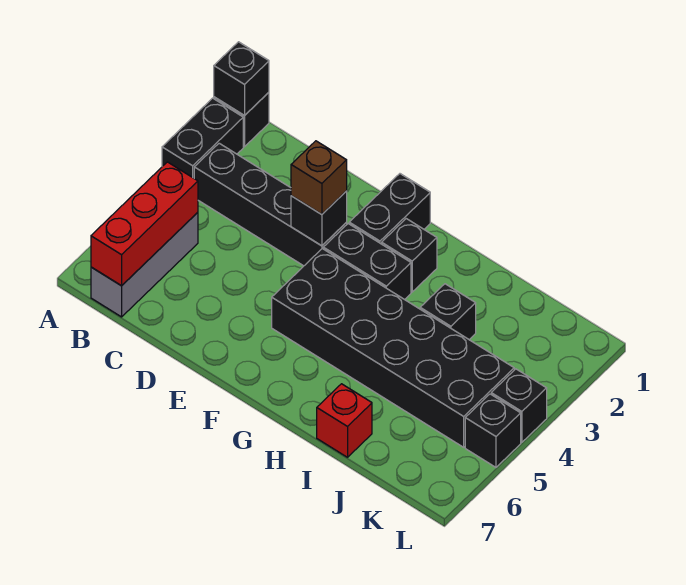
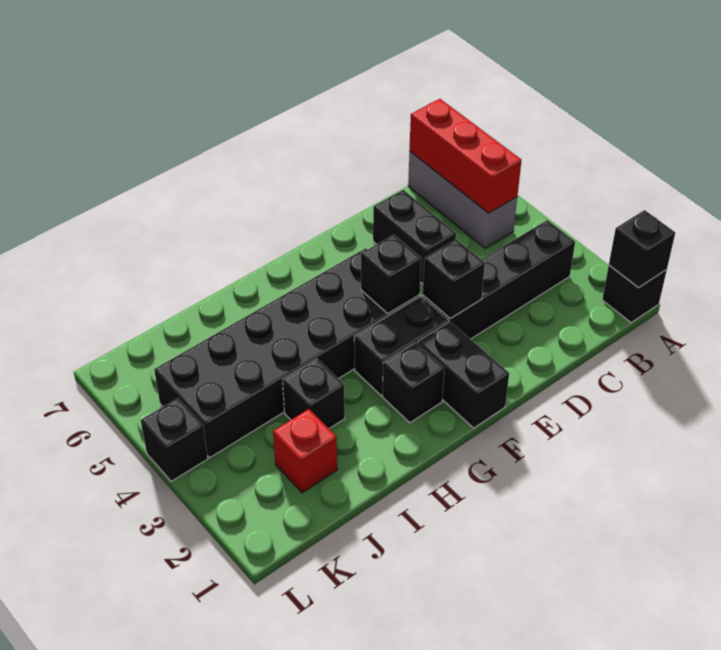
black brick A2:A3 level 1 -> black brick D5:D6 level 1
brown brick E3 level 3 -> none
red brick I7 level 1 -> red brick J2 level 1
black brick L5 level 1 -> black brick F4 level 2

